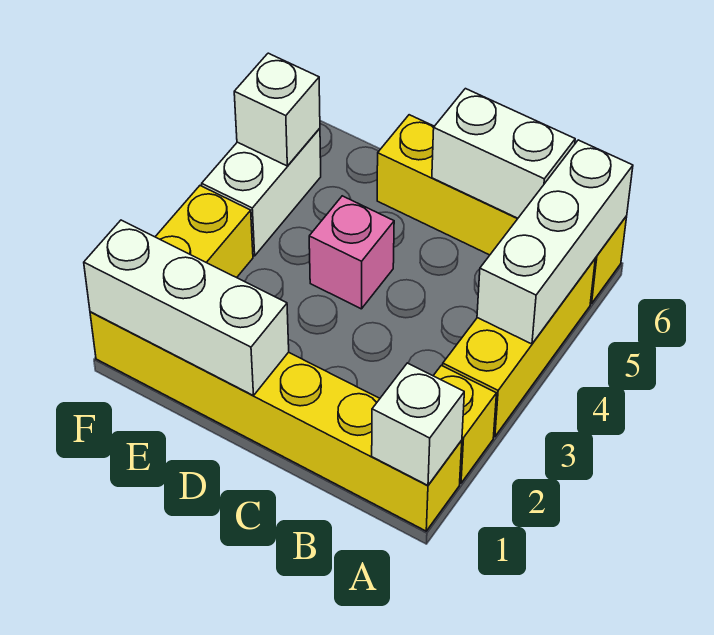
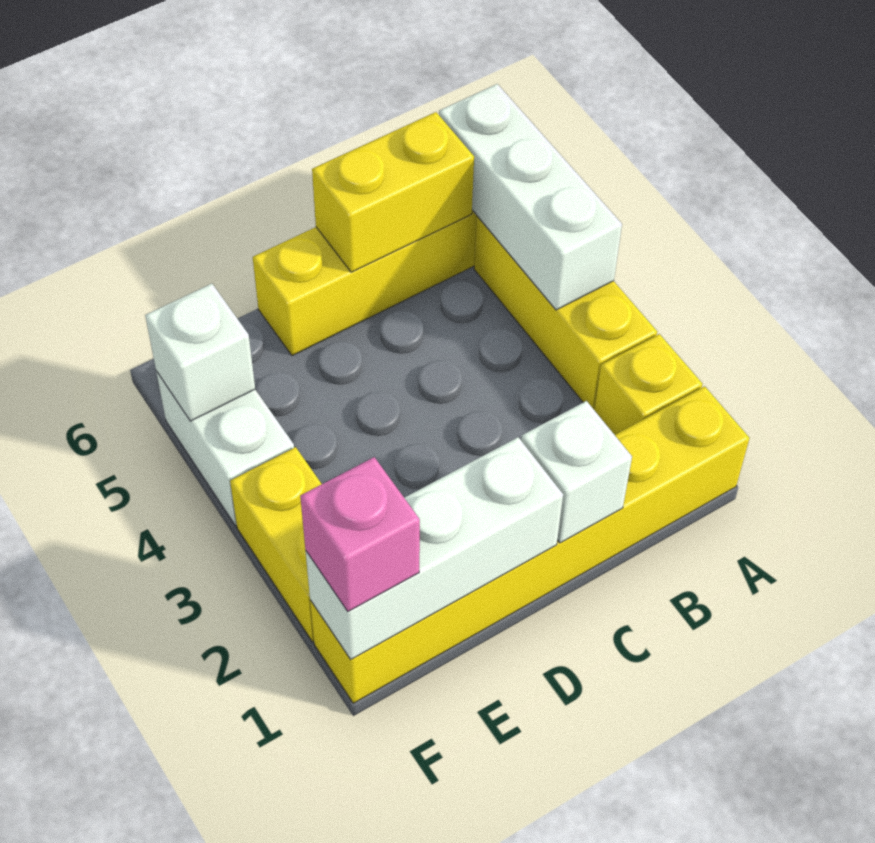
white brick A1 level 2 -> white brick C1 level 2
white brick B6:C6 level 2 -> yellow brick B6:C6 level 2
pink brick D4 level 1 -> pink brick F1 level 3

